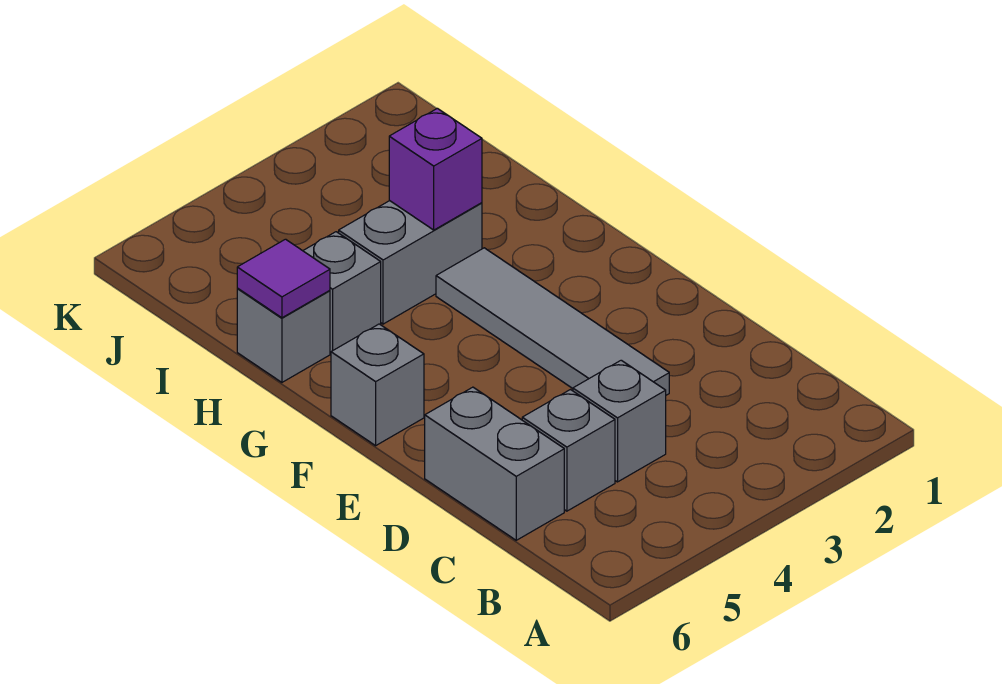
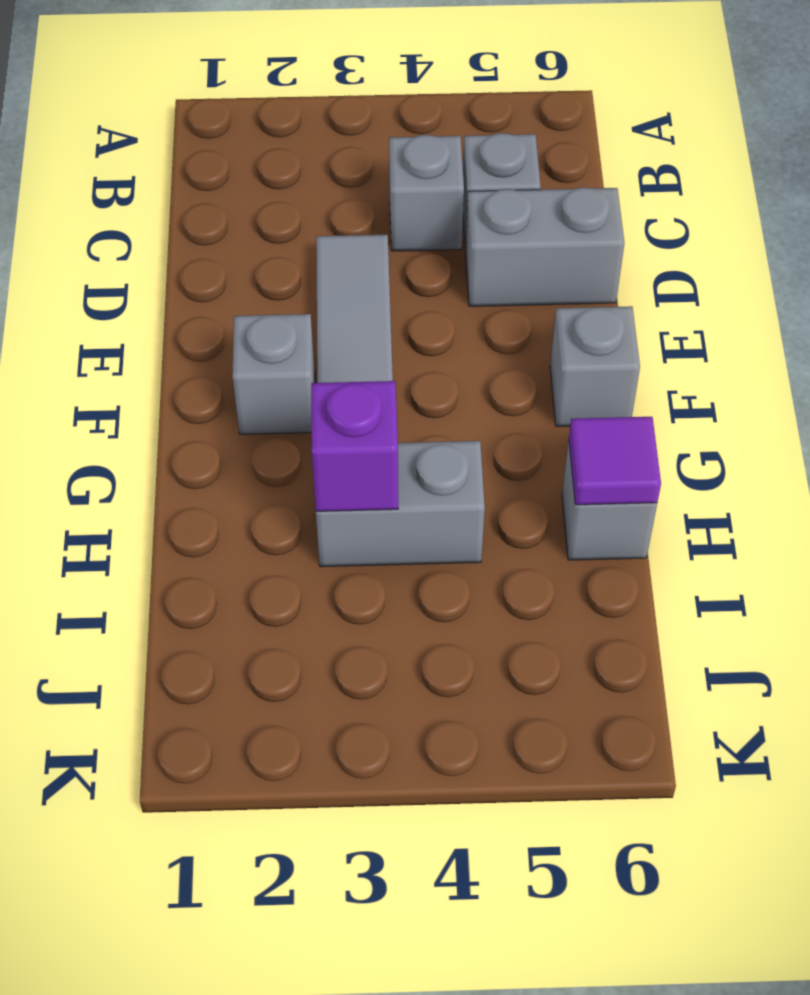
grey brick C6:D6 level 1 -> grey brick D5:D6 level 1
grey brick H5 level 1 -> grey brick F2 level 1

